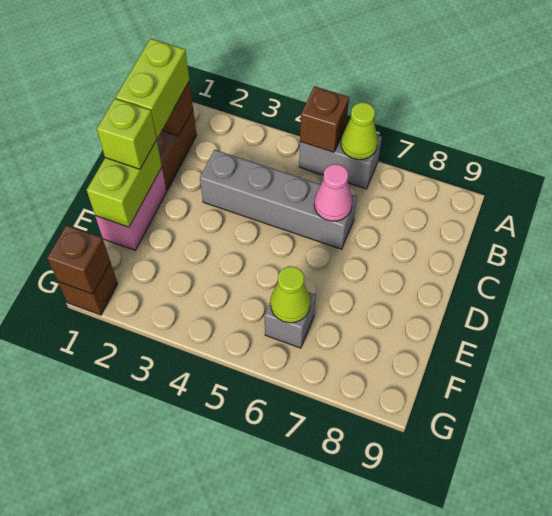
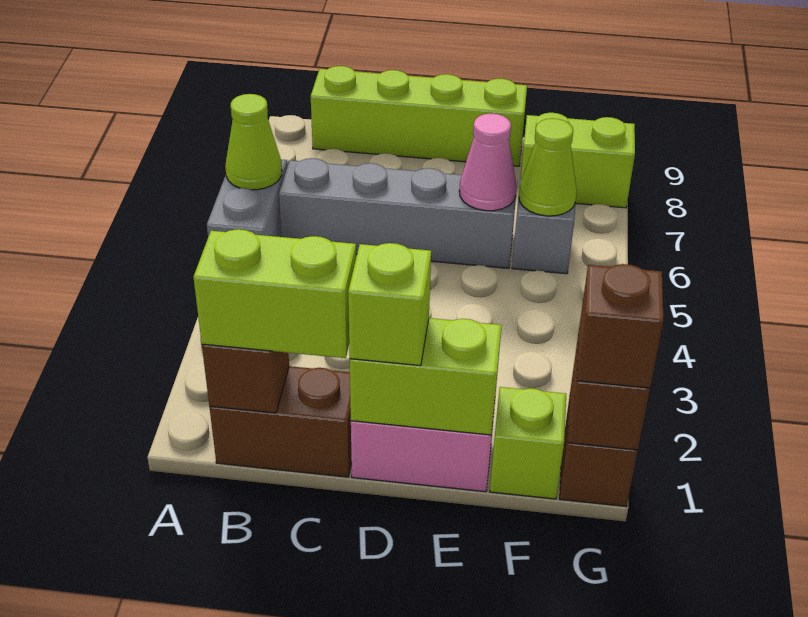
brown brick A5 level 2 -> brown brick G1 level 3
none -> lime brick B9:E9 level 1
grey brick C3:C6 level 1 -> grey brick B6:E6 level 1
pink cone C6 level 2 -> pink cone E6 level 2
none -> lime brick F1 level 1
none -> lime brick F8:G8 level 1

